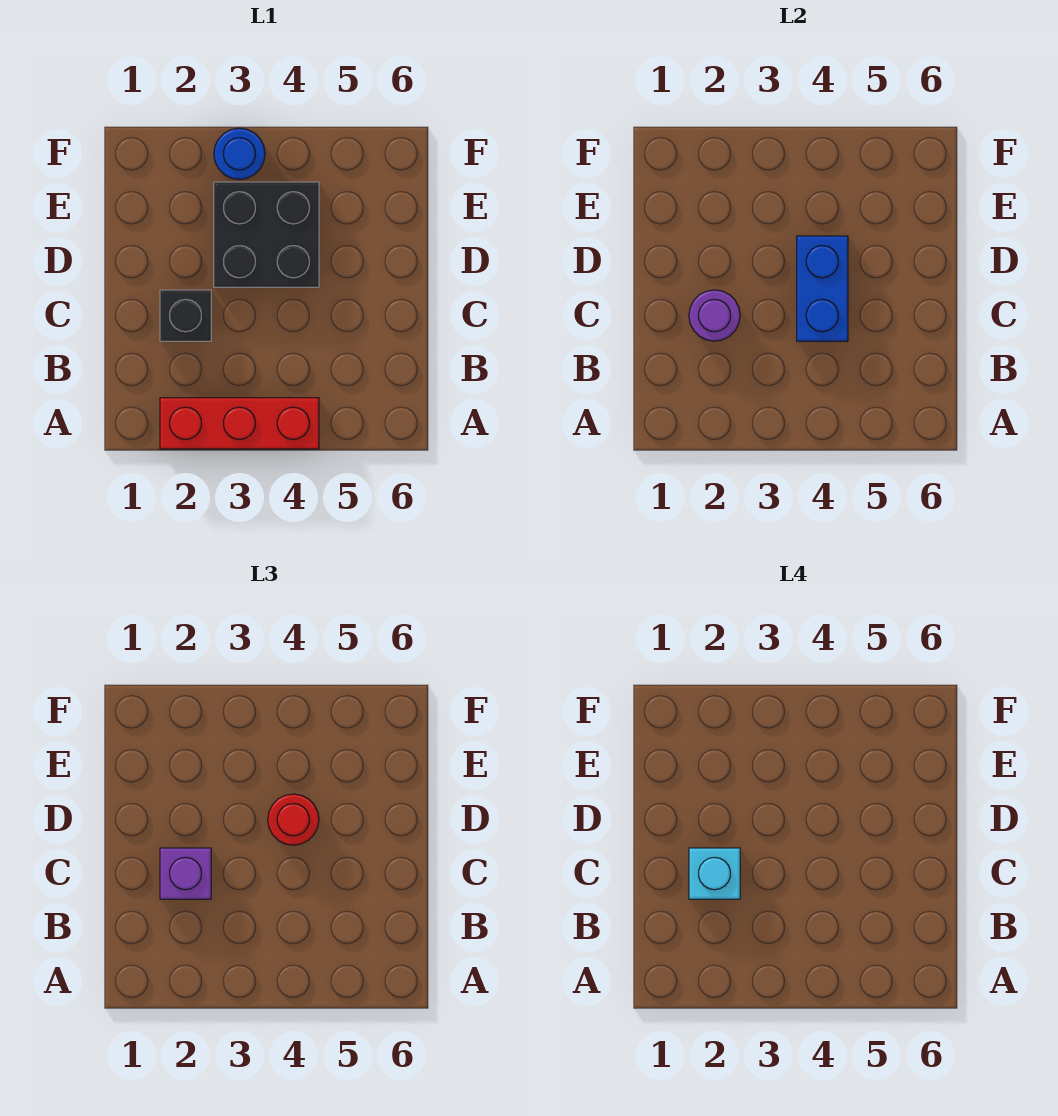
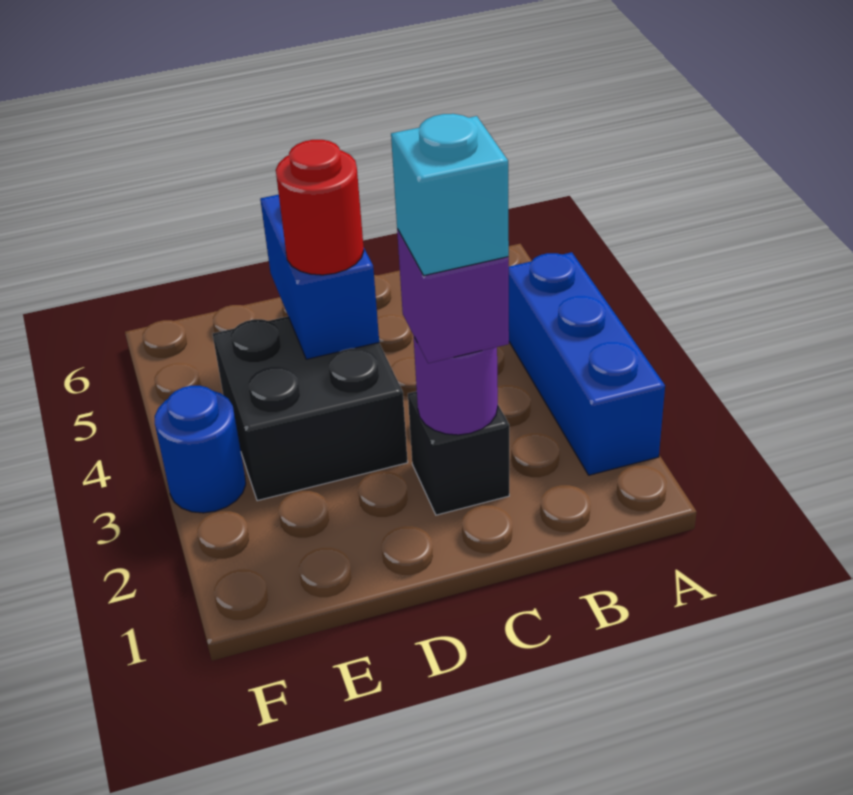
red brick A2:A4 level 1 -> blue brick A2:A4 level 1
blue brick C4:D4 level 2 -> blue brick D4:D5 level 2

